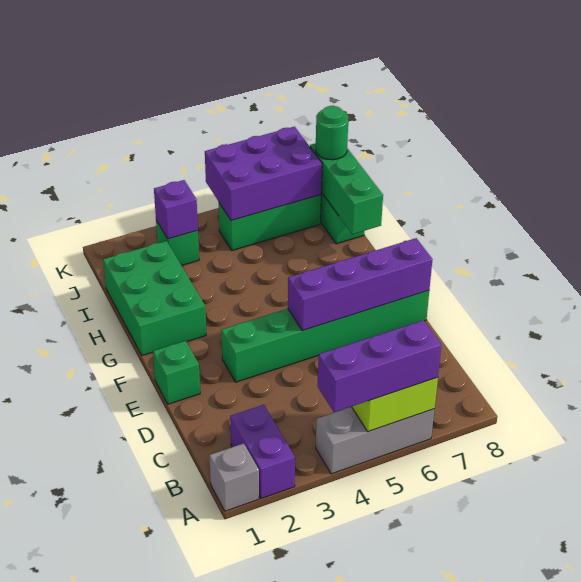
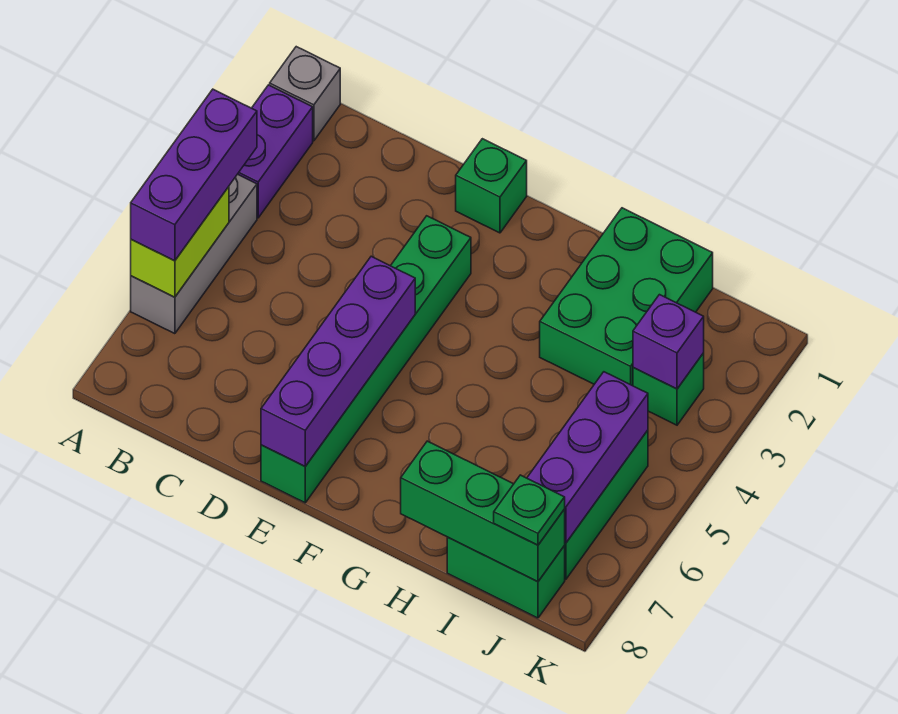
purple brick A2:B2 level 1 -> purple brick A2:A3 level 1
green brick G1:I2 level 1 -> green brick H1:I3 level 1
purple brick J5:K7 level 2 -> purple brick J5:J7 level 2
green round brick J8 level 3 -> green plate J8 level 3

